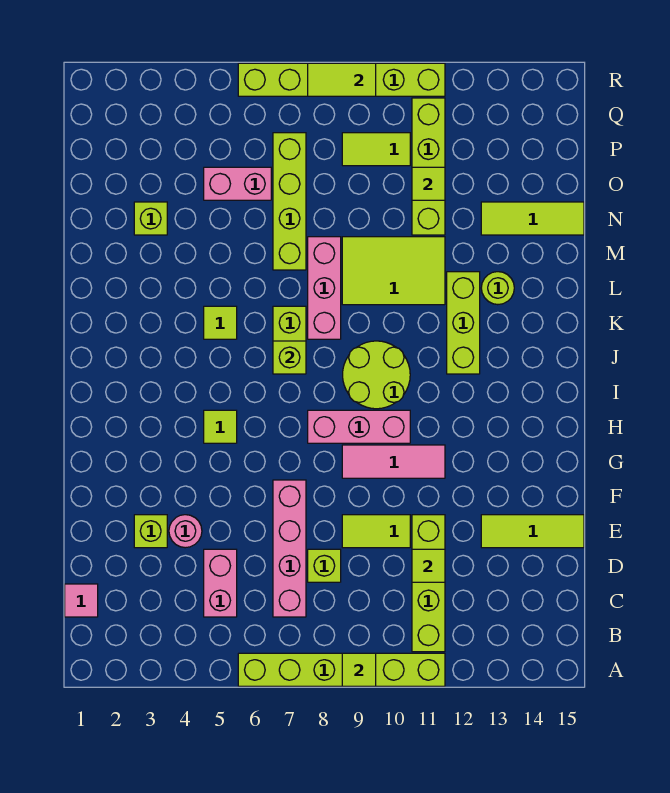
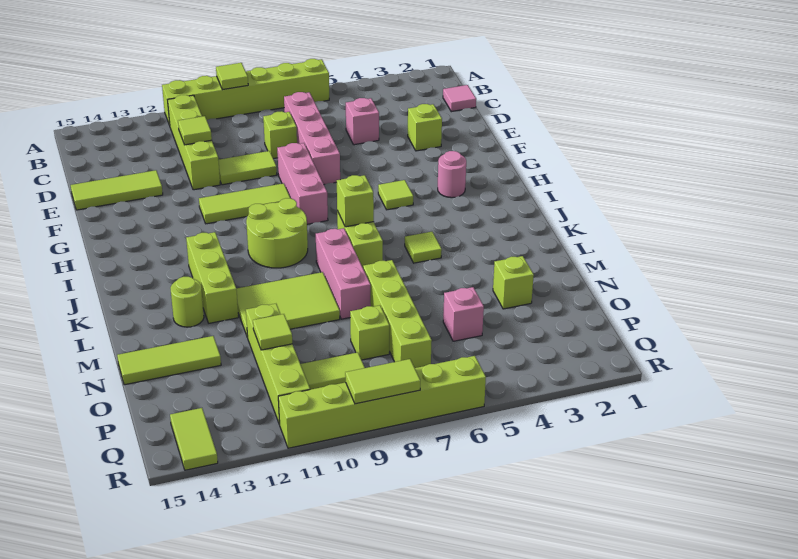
pink brick C5:D5 level 1 -> pink brick D5 level 1
pink round brick E4 level 1 -> pink round brick H3 level 1
pink tile G9:G11 level 1 -> lime tile G9:G11 level 1
pink brick H8:H10 level 1 -> pink brick F8:H8 level 1
pink brick O5:O6 level 1 -> pink brick O5 level 1
none -> lime brick O8 level 1
none -> lime tile Q14:R14 level 1

